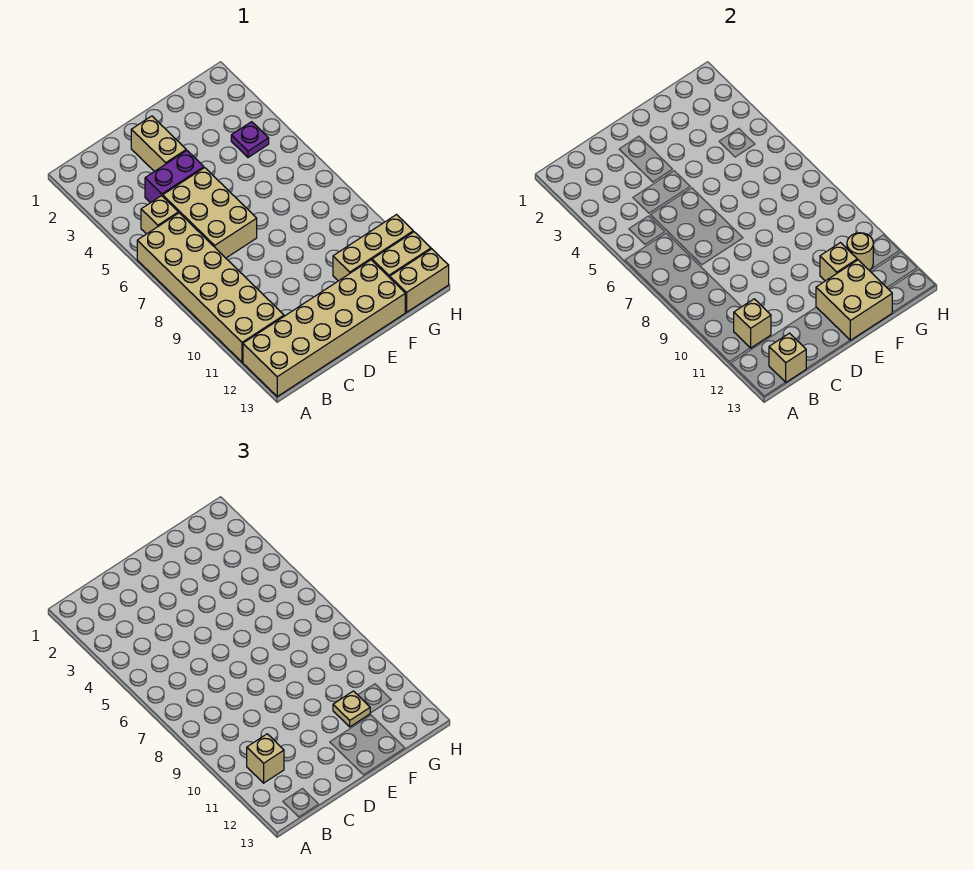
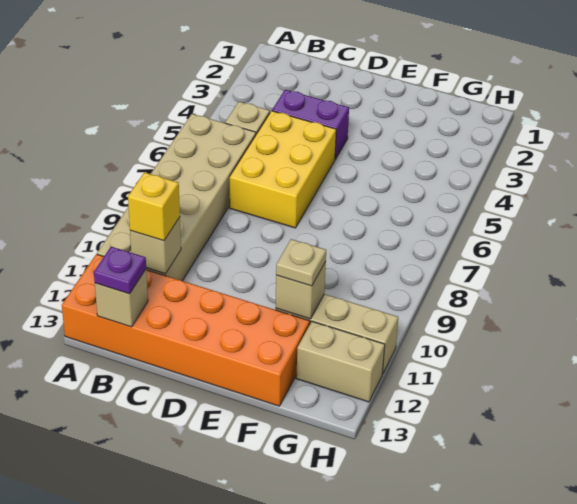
tan brick A12:F13 level 1 -> orange brick A12:F13 level 1
tan brick B11 level 3 -> yellow brick B11 level 3
tan brick C5:D7 level 1 -> yellow brick C5:D7 level 1
tan brick D2:D3 level 1 -> none
tan brick E12:F13 level 2 -> none
purple plate G4 level 1 -> purple plate B13 level 3
tan round brick G11 level 2 -> none
tan brick G13:H13 level 1 -> none

